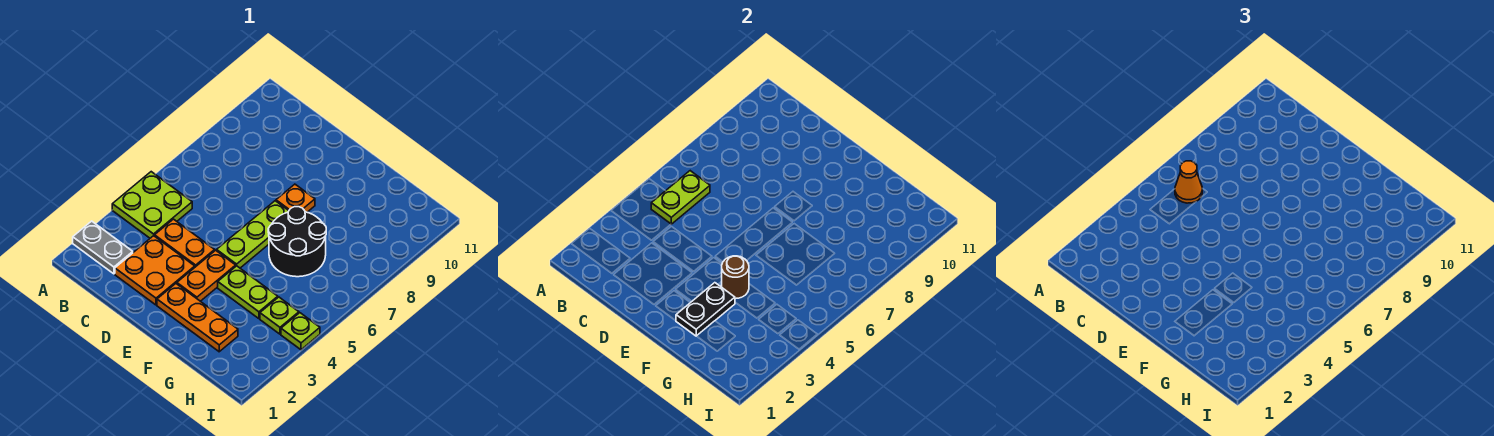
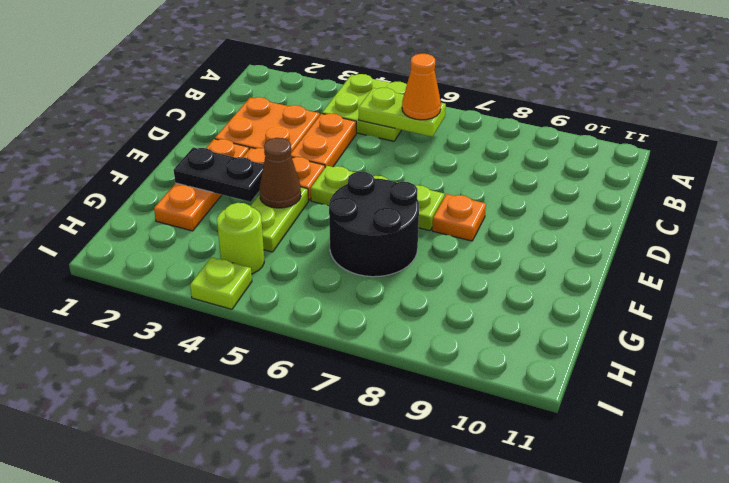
grey plate A2:B2 level 1 -> none
brown round brick F4 level 2 -> brown cone F4 level 2
lime plate H4 level 1 -> lime round brick H4 level 1

